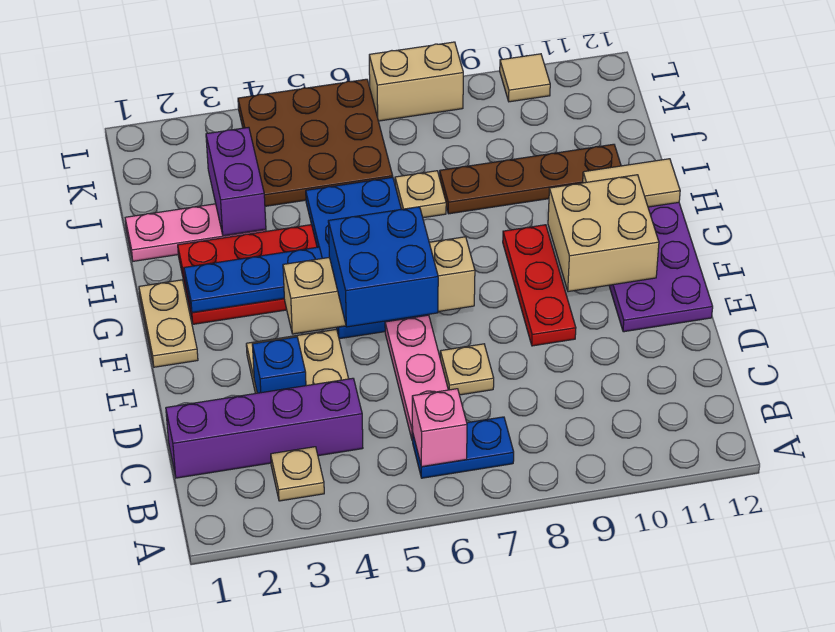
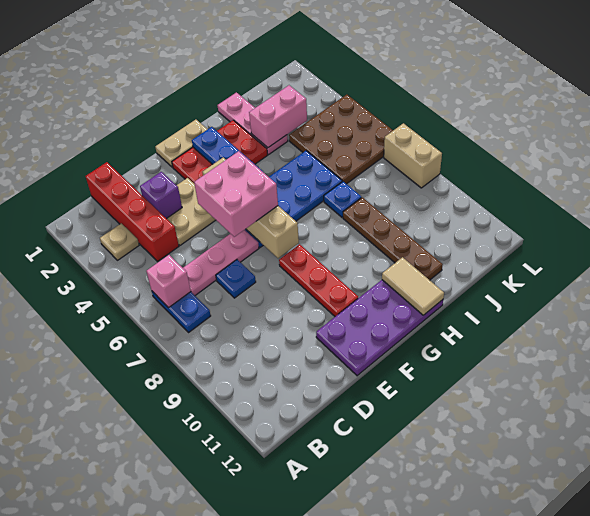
purple brick C1:C4 level 1 -> red brick C1:C4 level 1
blue brick D3 level 2 -> purple brick D3 level 2
tan plate D7 level 1 -> blue plate D7 level 1
blue brick E5:F6 level 3 -> pink brick E5:F6 level 3
red plate E9:G9 level 1 -> red plate F8:F10 level 1
tan brick F10:G11 level 2 -> none
red plate G2:H4 level 1 -> red plate F2:H3 level 1
purple brick I3:J3 level 2 -> pink brick I3:J3 level 2
tan plate I7 level 1 -> blue plate I7 level 1
tan tile L10 level 1 -> none

